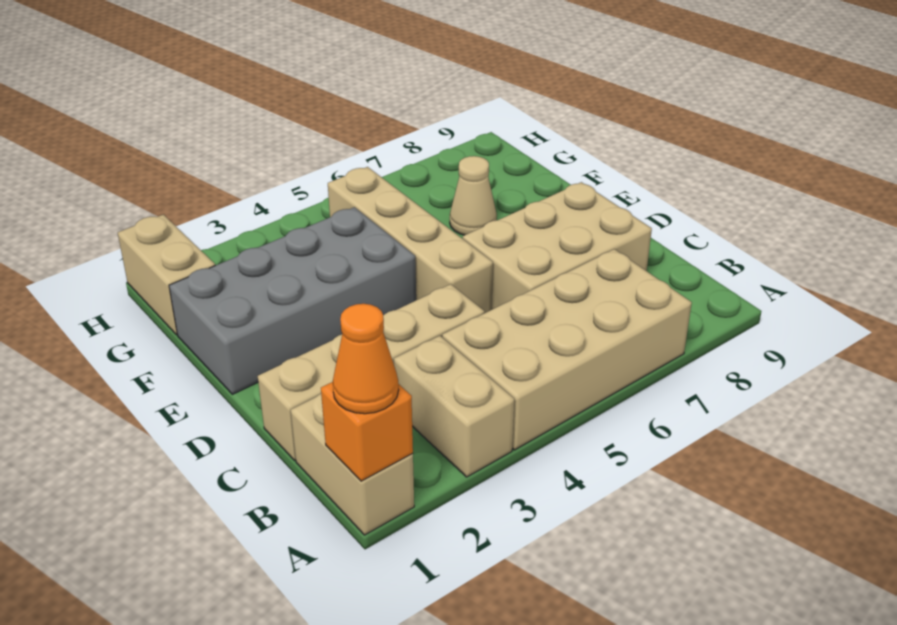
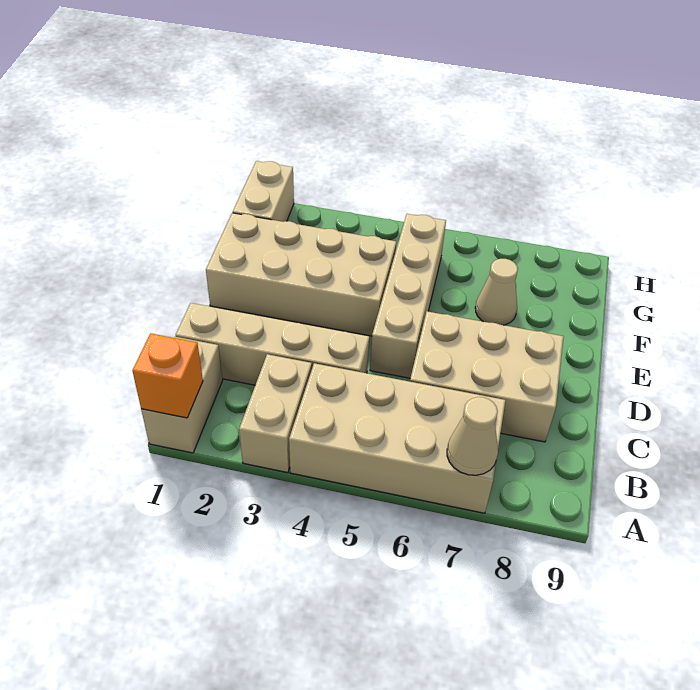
orange cone A1 level 3 -> none
none -> tan cone A7 level 2
grey brick E1:F4 level 1 -> tan brick E1:F4 level 1

